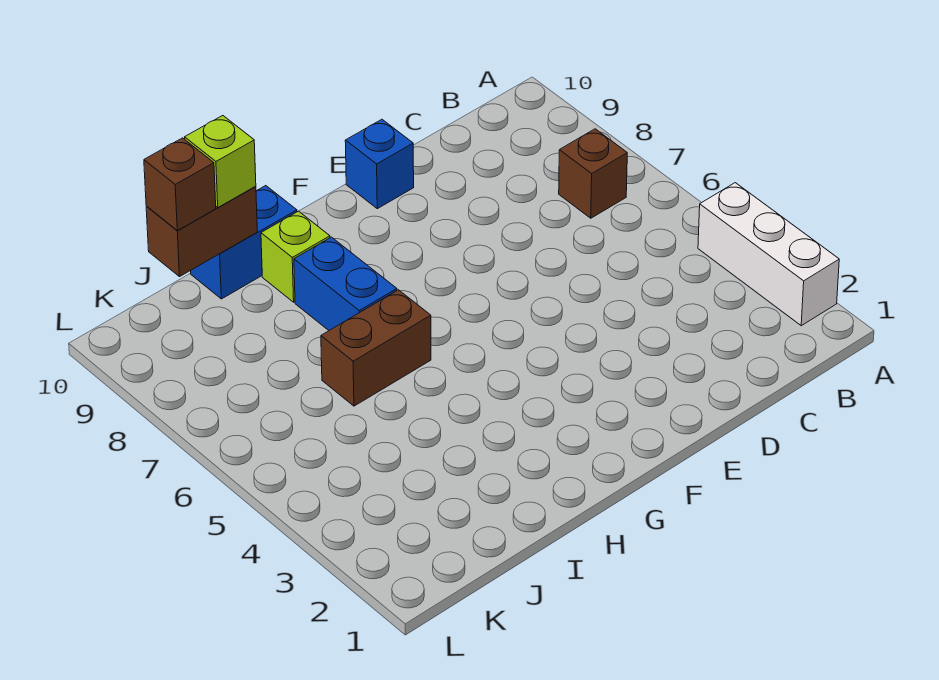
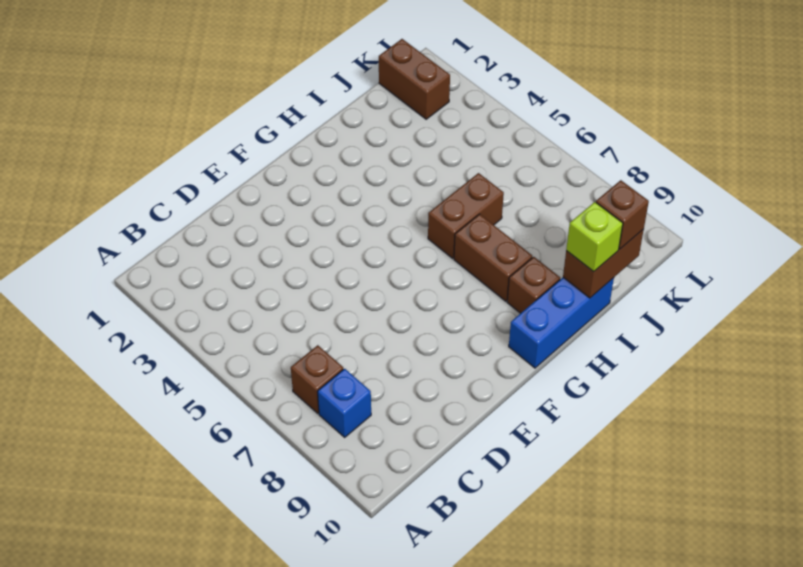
white brick A2:A4 level 1 -> none
blue brick E10 level 1 -> blue brick B8 level 1
blue brick H7:H8 level 1 -> brown brick H7:H8 level 1
lime brick H9 level 1 -> brown brick H9 level 1
blue brick H10:I10 level 1 -> blue brick G10:I10 level 1
none -> brown brick K1:K2 level 1

